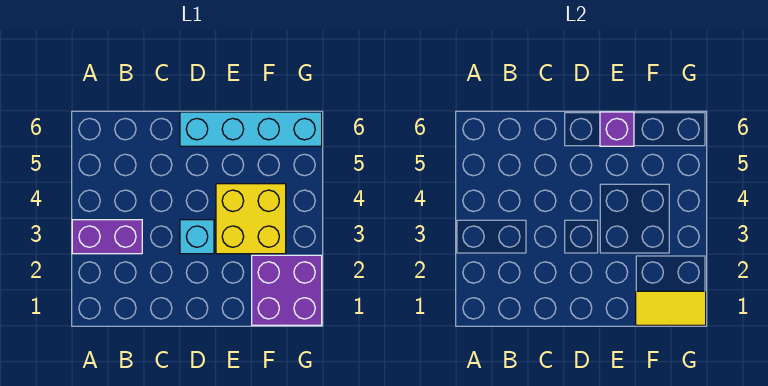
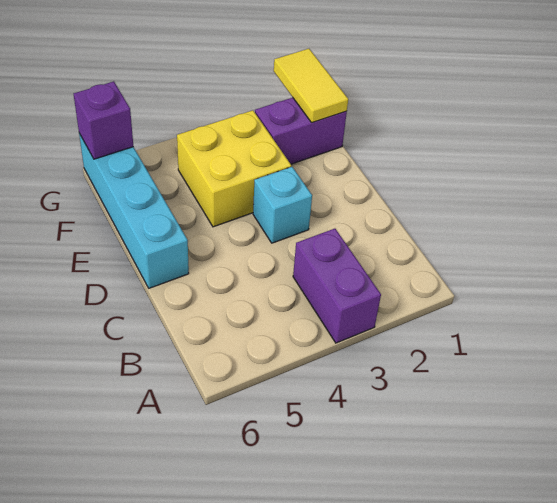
purple brick E6 level 2 -> purple brick G6 level 2
purple brick F1:G2 level 1 -> purple brick F1:F2 level 1

